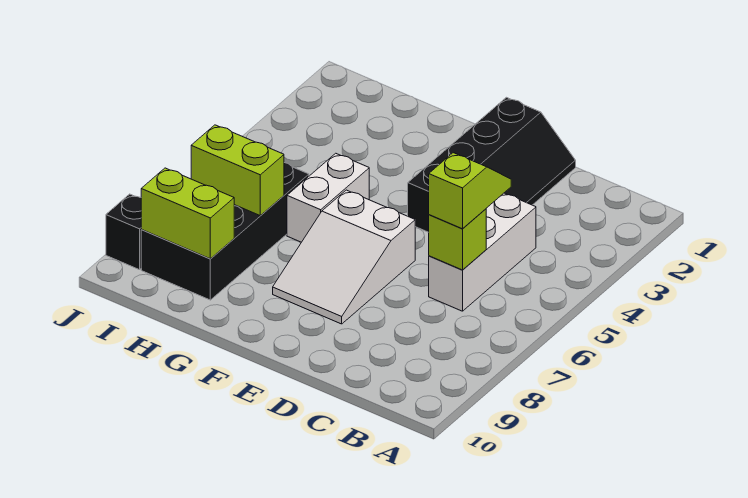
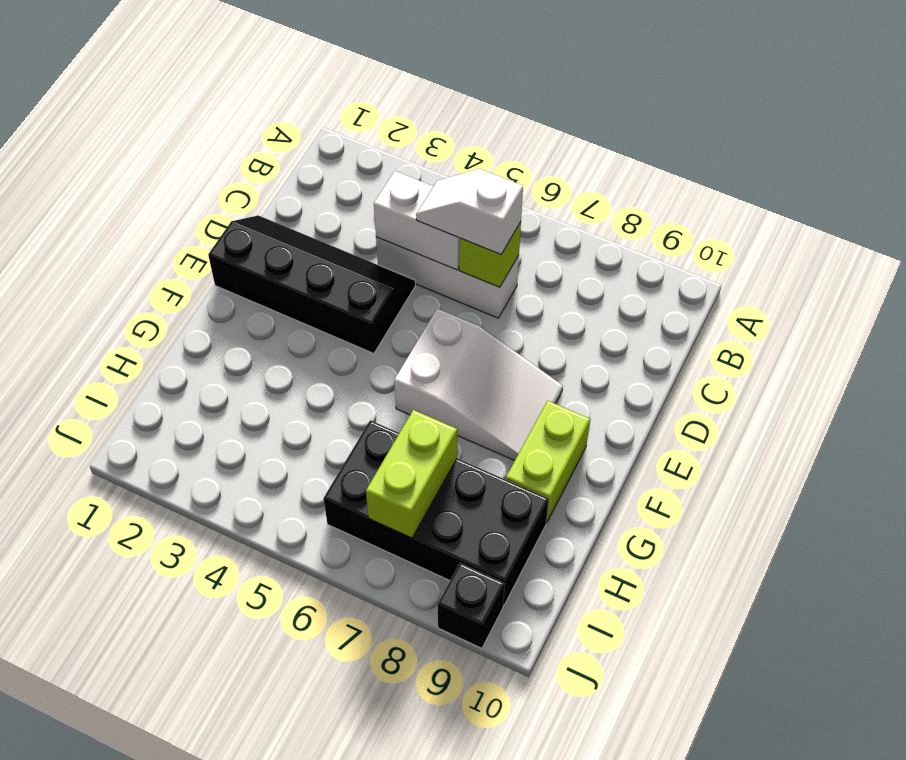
lime slope C5:C6 level 3 top 6 -> white slope C5:C6 level 3 top 6
white brick G5:G6 level 1 -> white brick C4:C5 level 2
lime brick H9:I9 level 2 -> lime brick F9:G9 level 1

